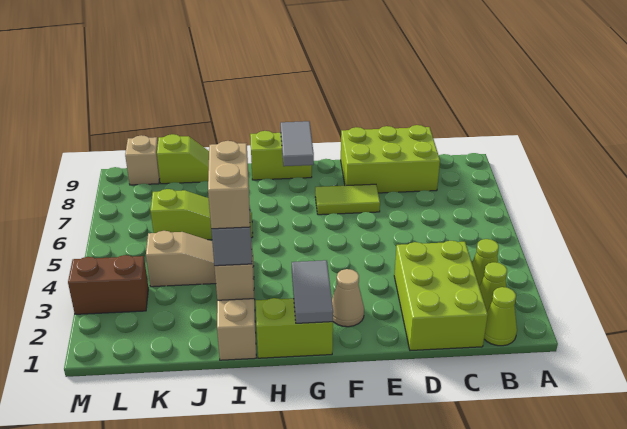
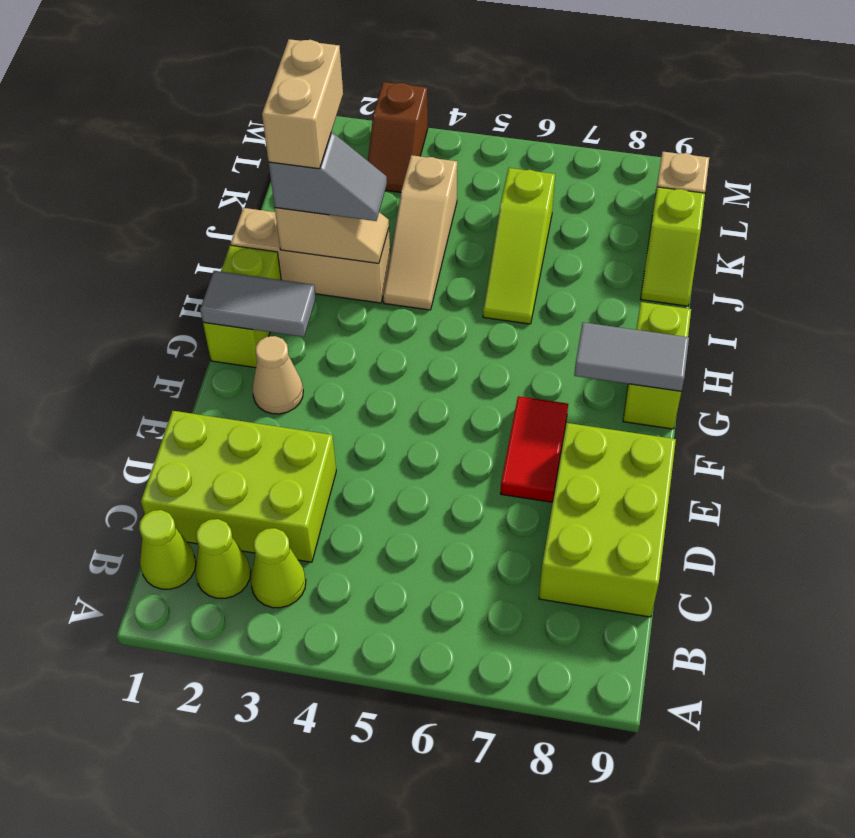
lime tile E7:F7 level 1 -> red tile E7:F7 level 1
tan brick I2:I3 level 4 -> tan brick I2:J2 level 4
brown brick L3:M3 level 1 -> brown slope L3:M3 level 1 top M

